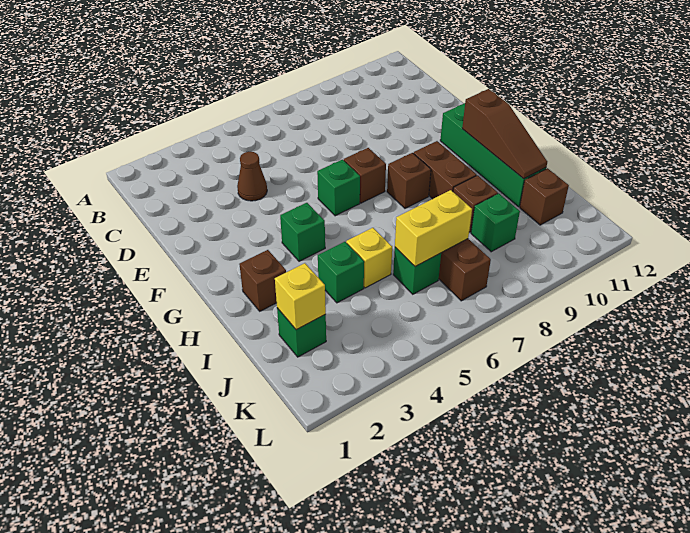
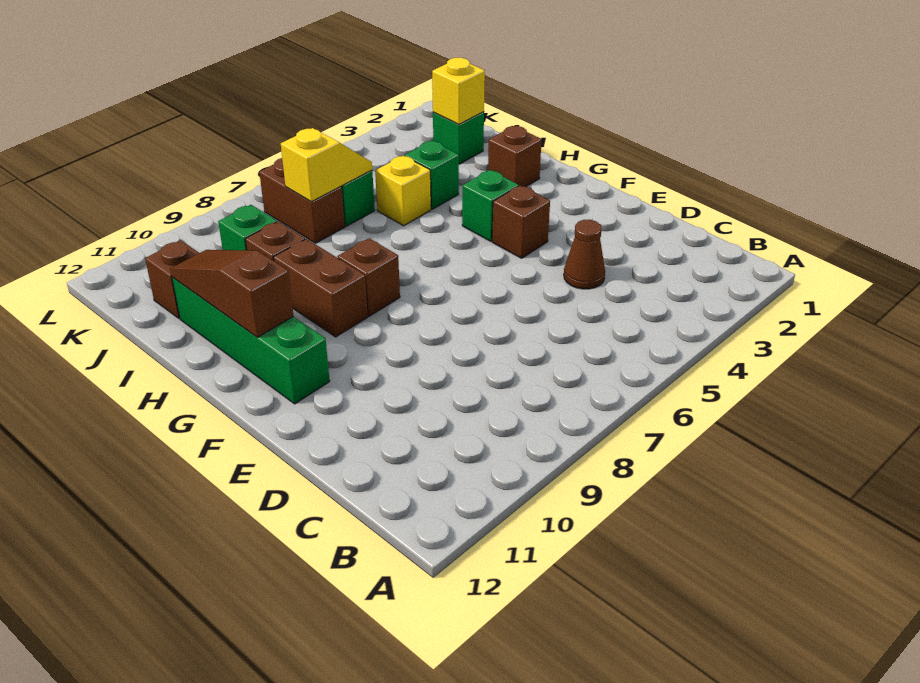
green brick F6 level 1 -> none
brown brick F7 level 1 -> brown brick F4 level 1
yellow brick J6:J7 level 2 -> yellow slope J6:J7 level 2 top 7

